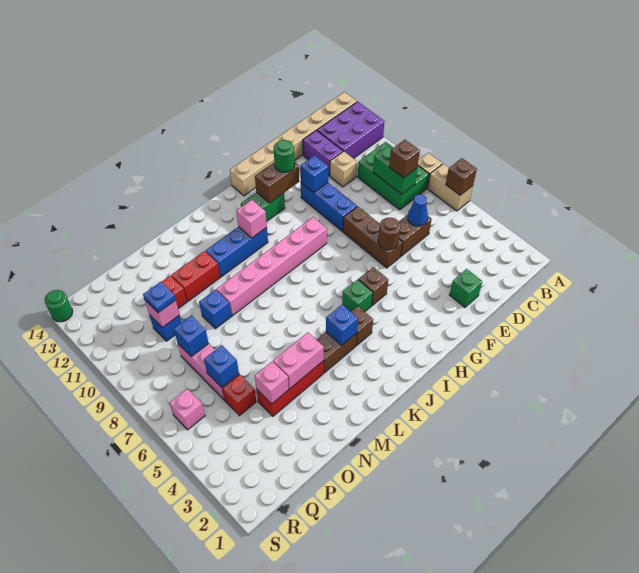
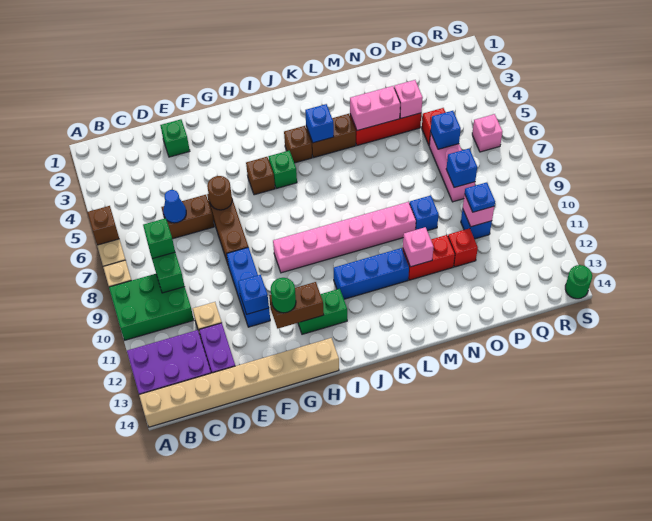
green brick B8:C10 level 1 -> green brick A9:C10 level 1
brown brick C8 level 3 -> green brick C8 level 3
pink brick J11 level 2 -> pink brick M11 level 2

